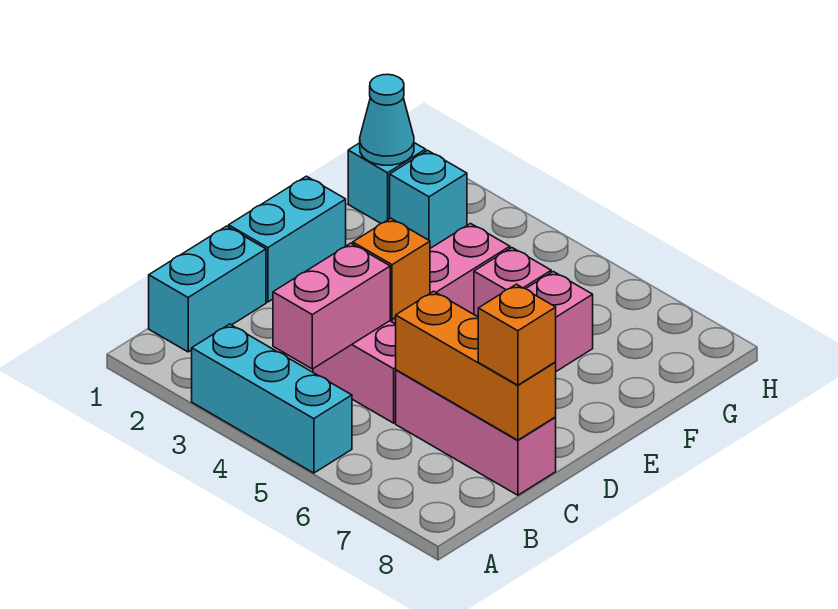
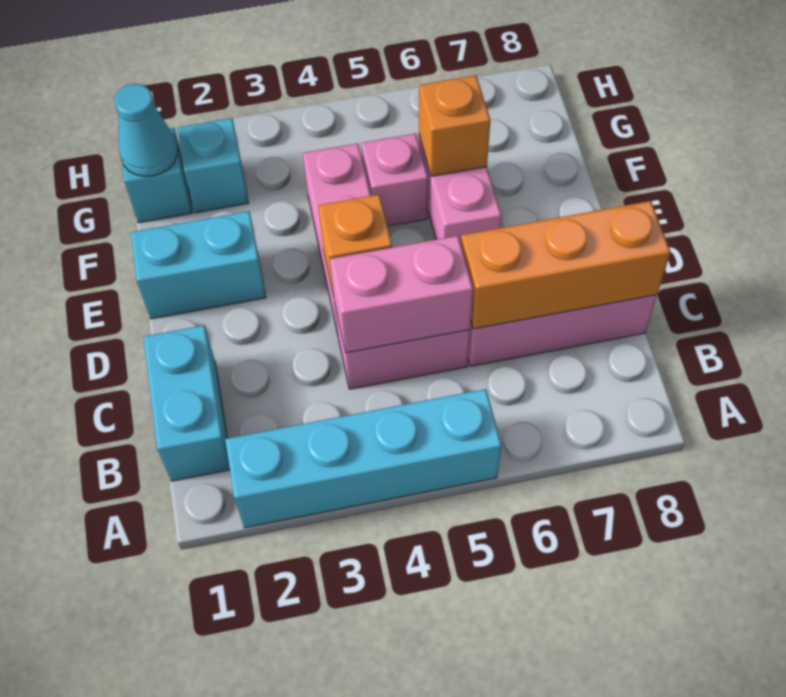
cyan brick A3:A5 level 1 -> cyan brick A2:A5 level 1
pink brick B4:C4 level 2 -> pink brick C4:C5 level 2
orange brick C8 level 3 -> orange brick F6 level 2
cyan brick D1:E1 level 1 -> cyan brick E1:E2 level 1

